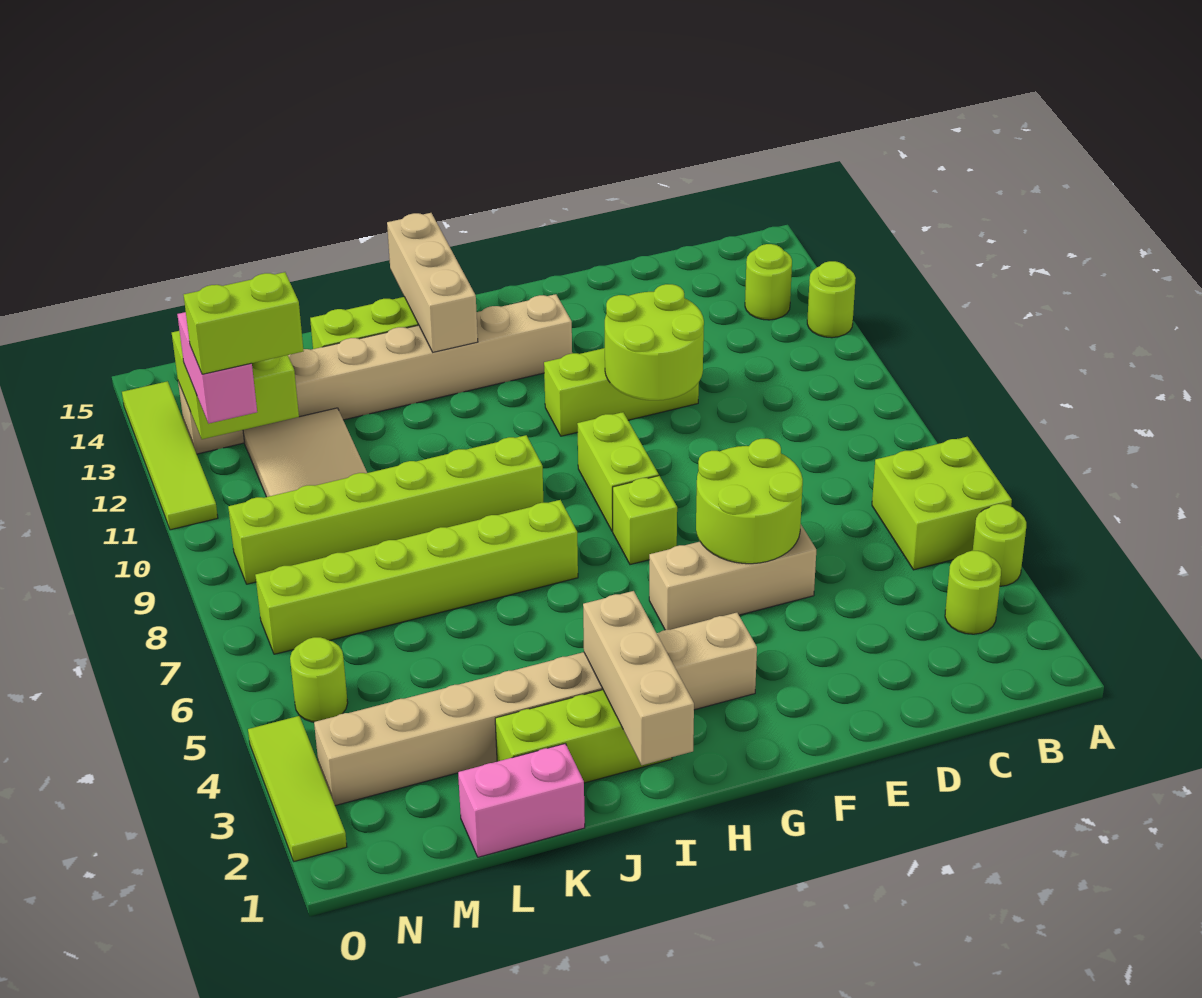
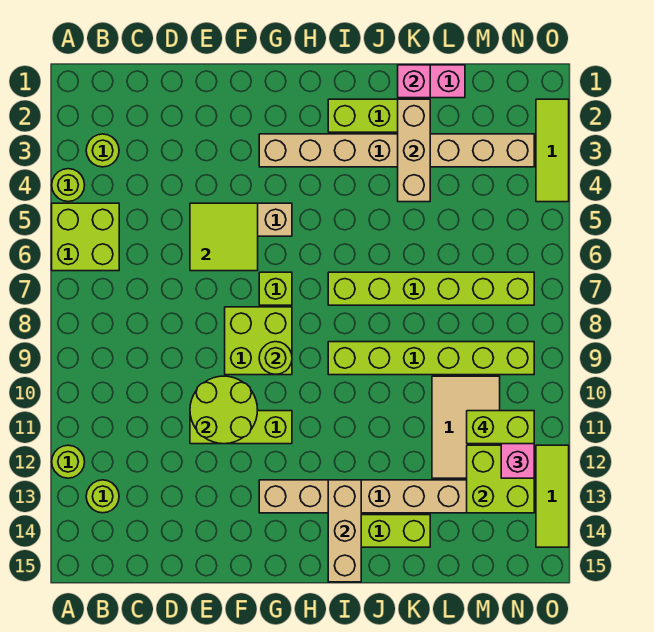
lime round brick E5:F6 level 2 -> lime tile E5:F6 level 2
lime brick G8:G9 level 1 -> lime brick F8:G9 level 1
tan brick I1:I3 level 2 -> tan brick K2:K4 level 2
none -> pink brick K1 level 2
lime round brick N5 level 1 -> lime round brick G9 level 2
lime tile O11:O14 level 1 -> lime tile O12:O14 level 1

